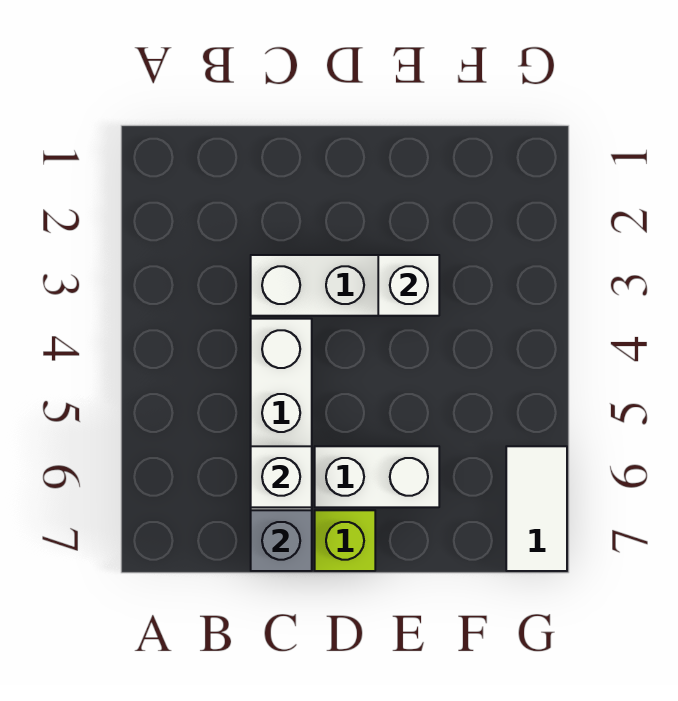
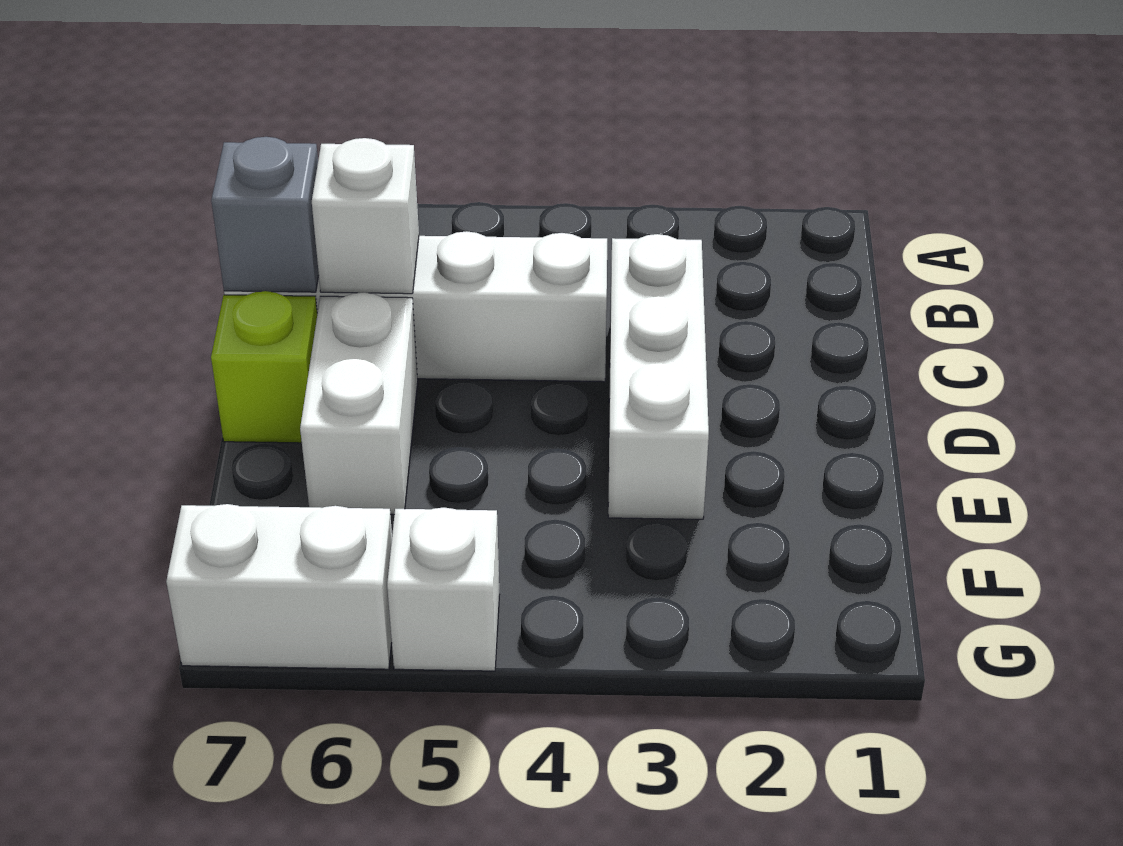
white brick E3 level 2 -> white brick G5 level 1
white tile G6:G7 level 1 -> white brick G6:G7 level 1

